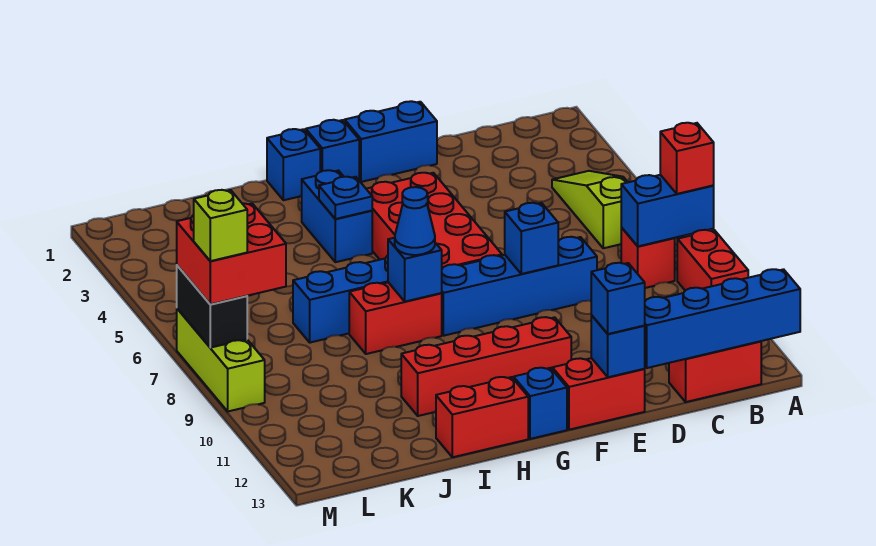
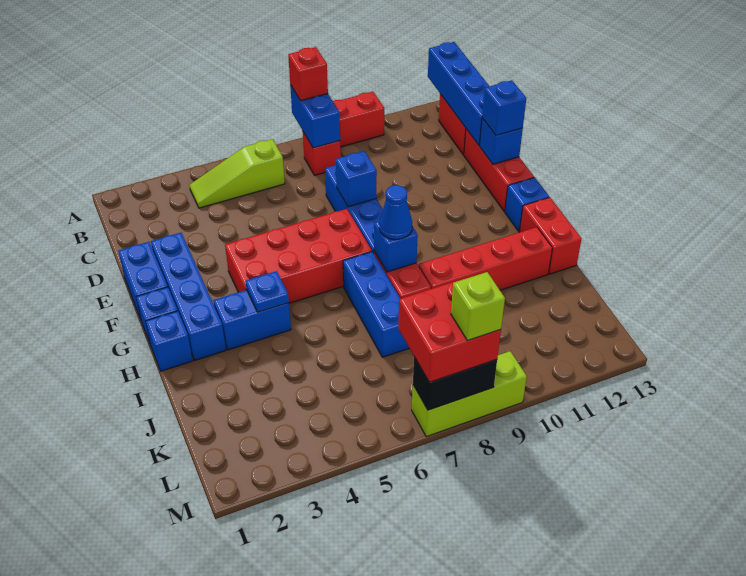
none -> blue brick E2:H2 level 1
red brick E13:F13 level 1 -> red brick D13:F13 level 1
red brick F11:I11 level 1 -> red brick I9:I12 level 1

